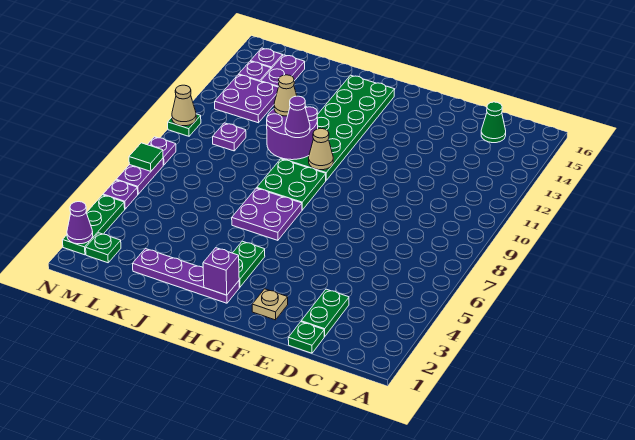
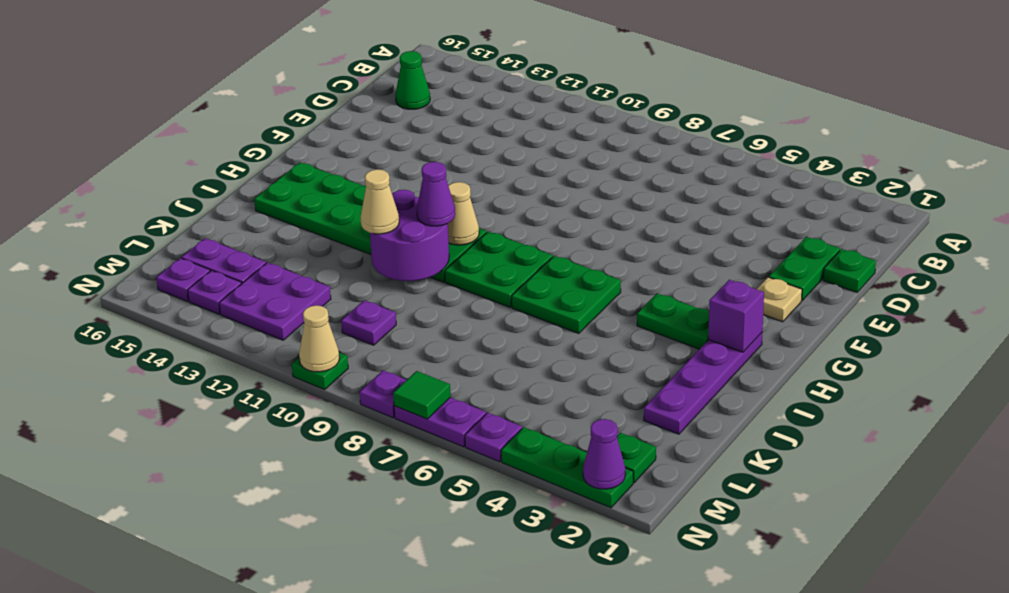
green plate D2:D3 level 1 -> green plate D2:E2 level 1
purple plate H6:I7 level 1 -> green plate H6:I7 level 1

